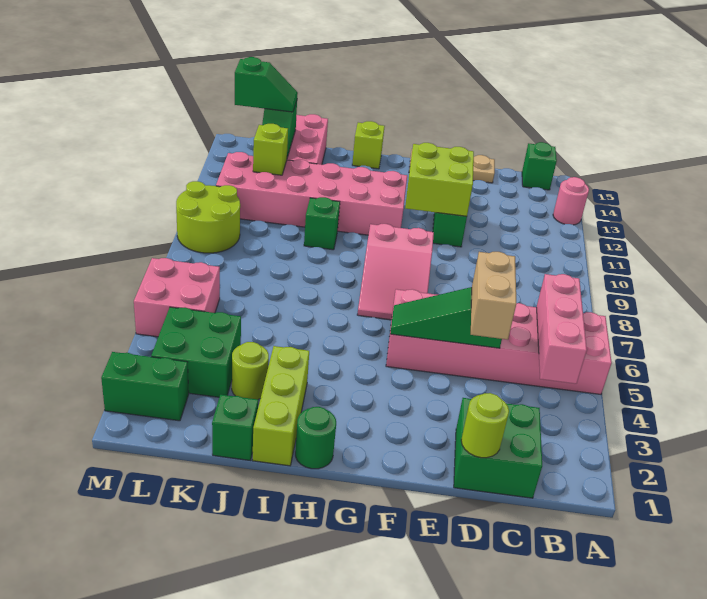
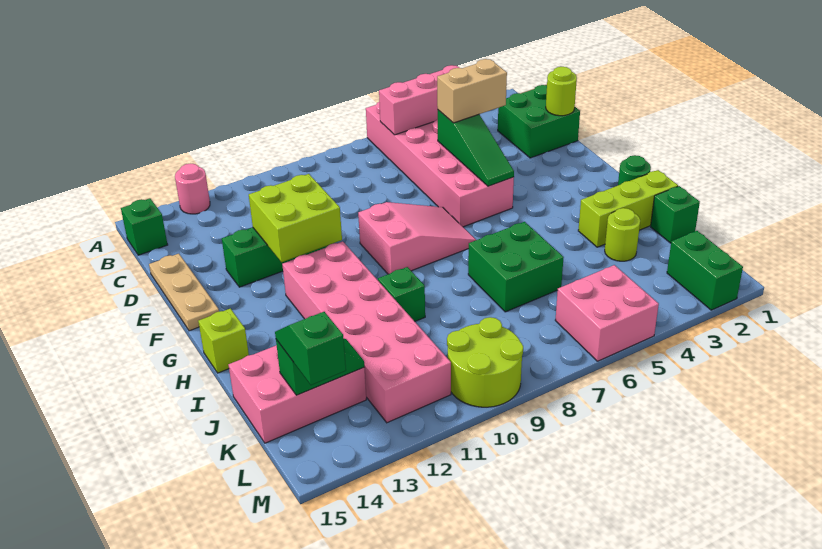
green brick K3:L4 level 1 -> green brick I6:J7 level 1
lime brick K12 level 2 -> none

